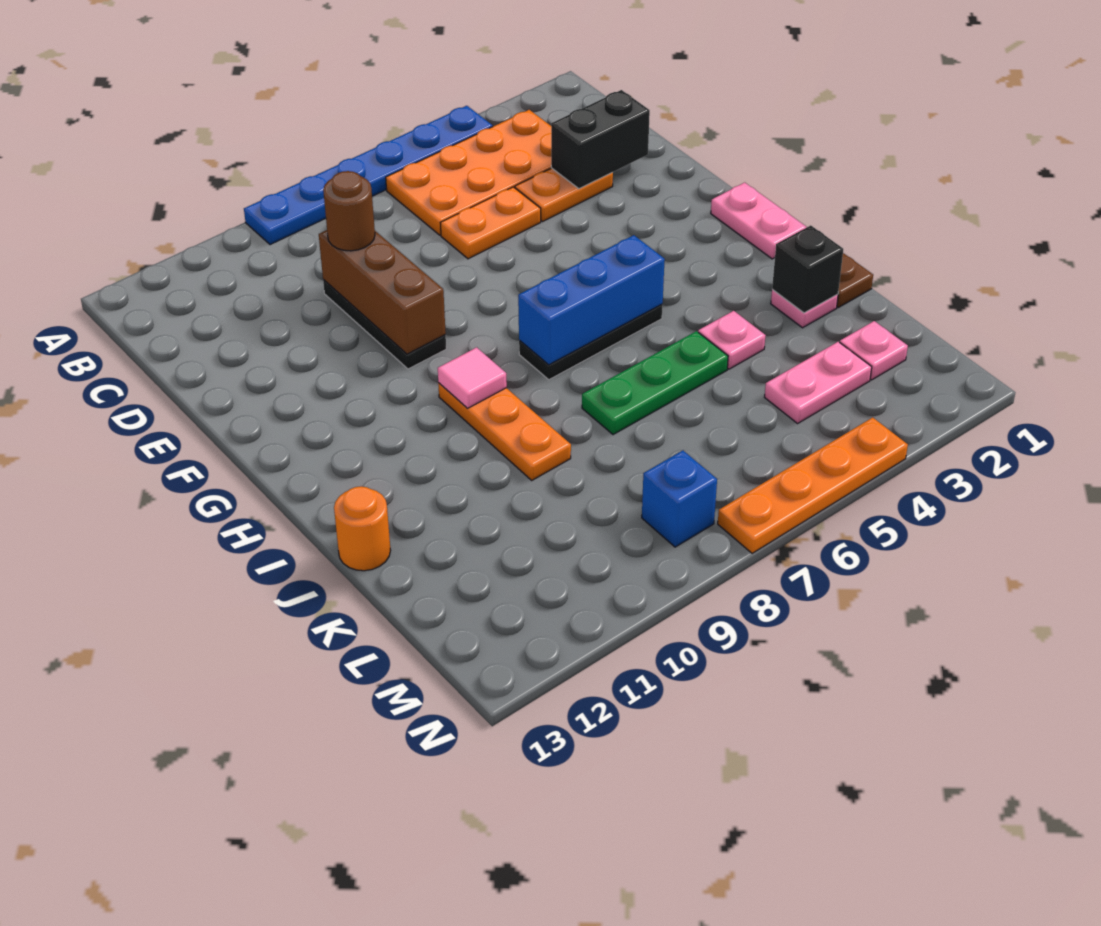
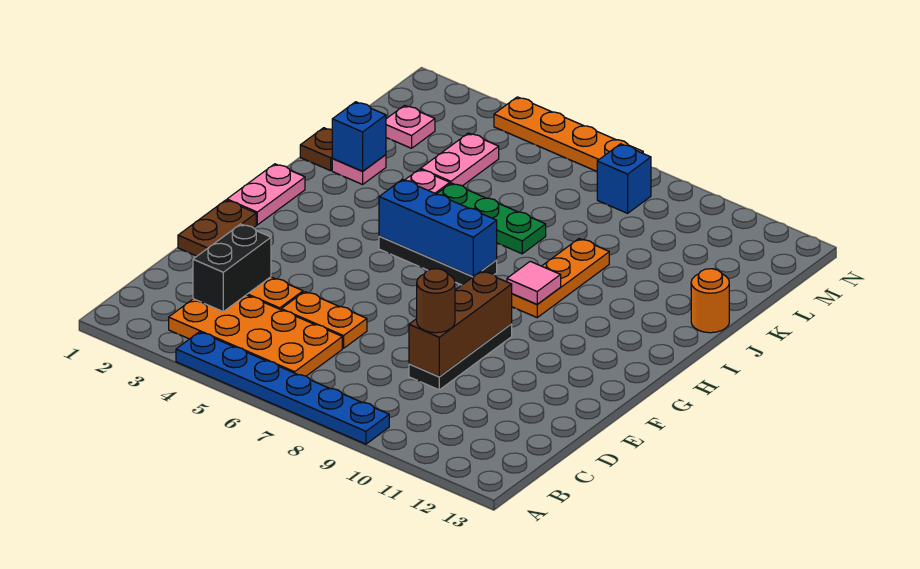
black brick D2:D3 level 2 -> black brick C3:D3 level 2
none -> brown plate E1:F1 level 1
black brick J2 level 2 -> blue brick J2 level 2
pink plate L3:L4 level 1 -> pink plate K4:L4 level 1

